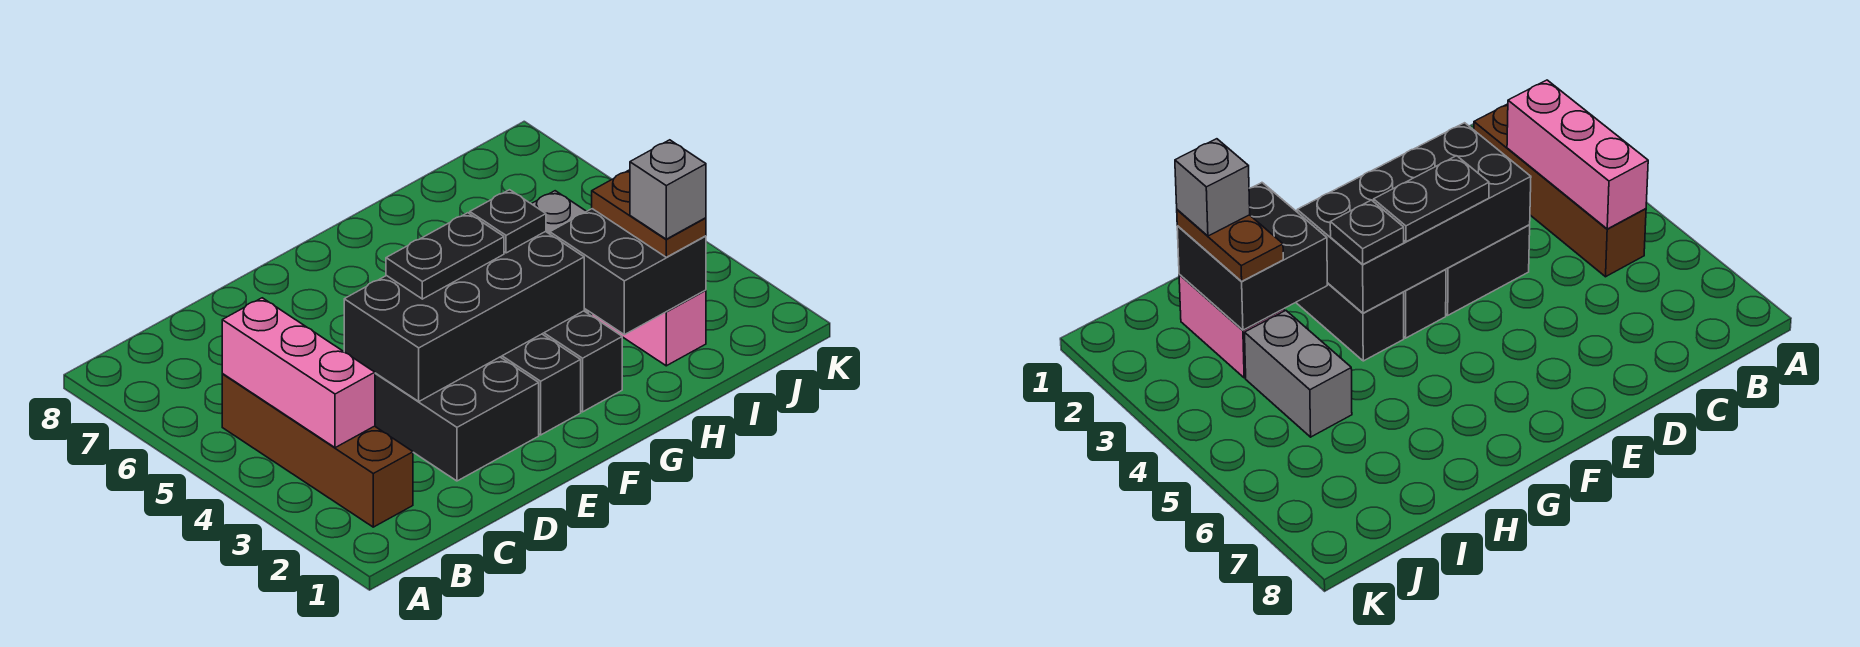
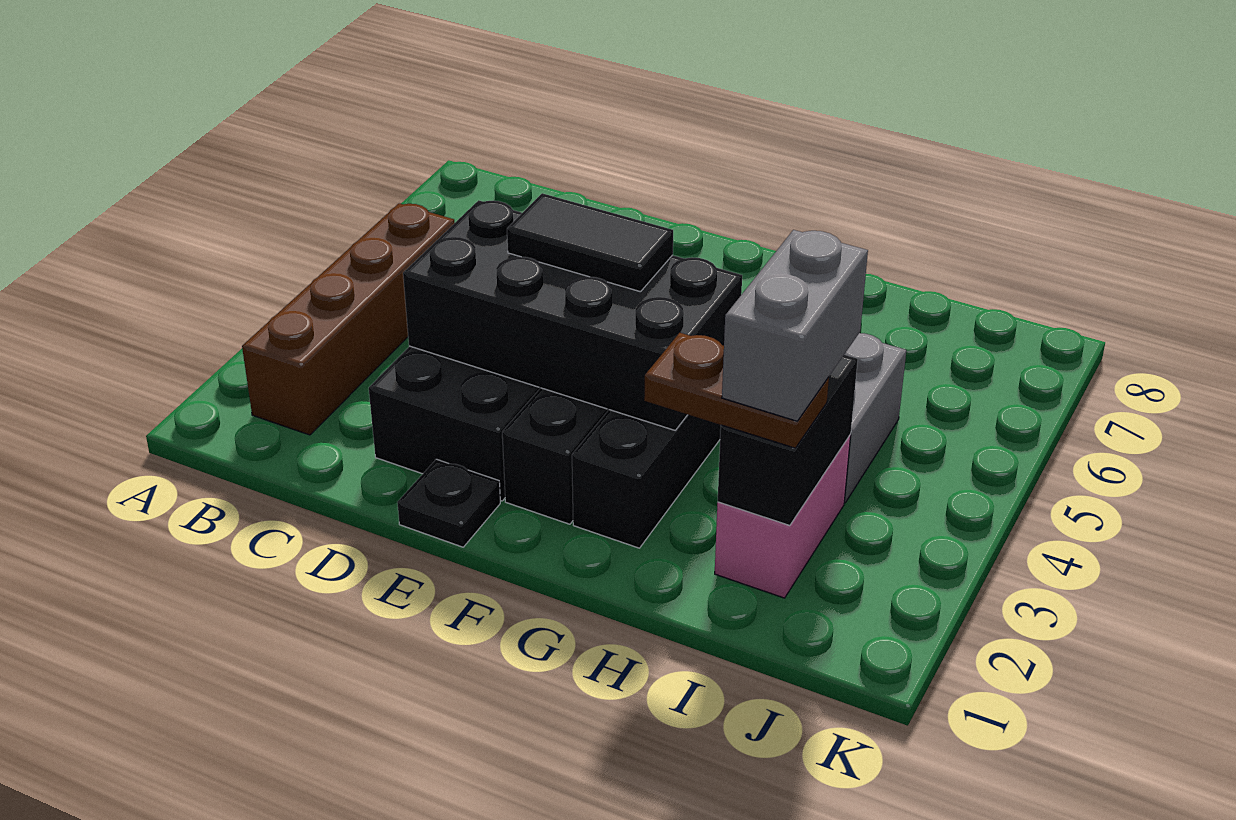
pink brick B3:B5 level 2 -> none
black plate E4:F4 level 3 -> black tile E4:F4 level 3
black plate G4 level 3 -> black plate E1 level 1
black brick H2:I3 level 2 -> black brick I2:I3 level 2
brown plate I2:I3 level 3 -> brown plate H2:I2 level 3
grey brick I2 level 4 -> grey brick I2:I3 level 4

